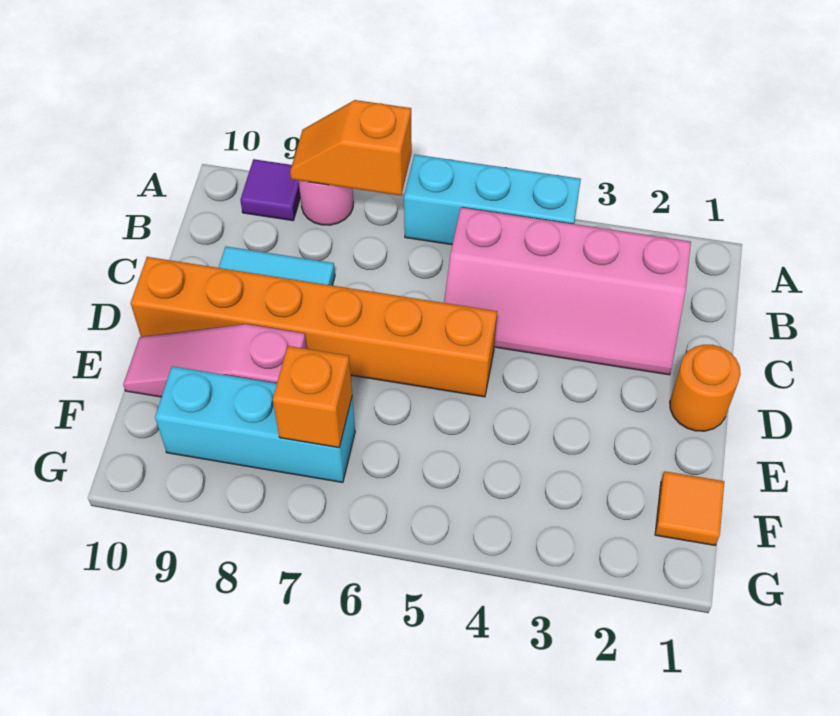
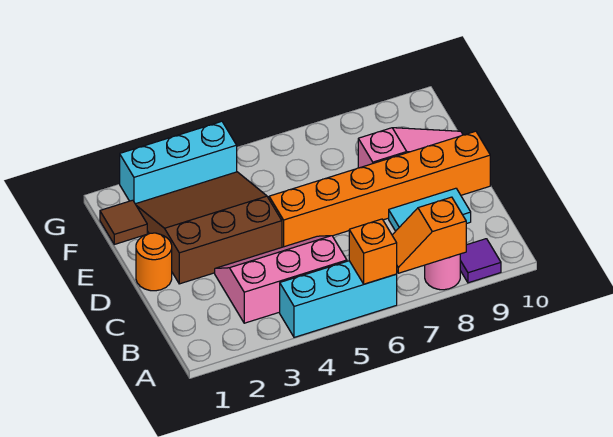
orange slope A7:A8 level 2 top 7 -> orange slope A7:A8 level 2 top 8
pink slope B2:C5 level 1 top B -> pink slope B3:C5 level 1 top B
none -> brown slope D2:F4 level 1 top D
orange tile F1 level 1 -> brown tile F1 level 1
cyan brick F7:F9 level 1 -> cyan brick G2:G4 level 1
orange brick F7 level 2 -> orange brick A6 level 2

